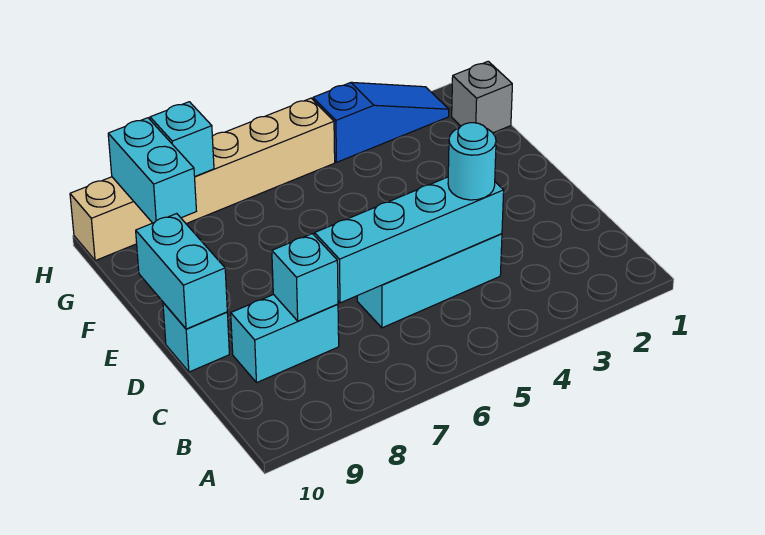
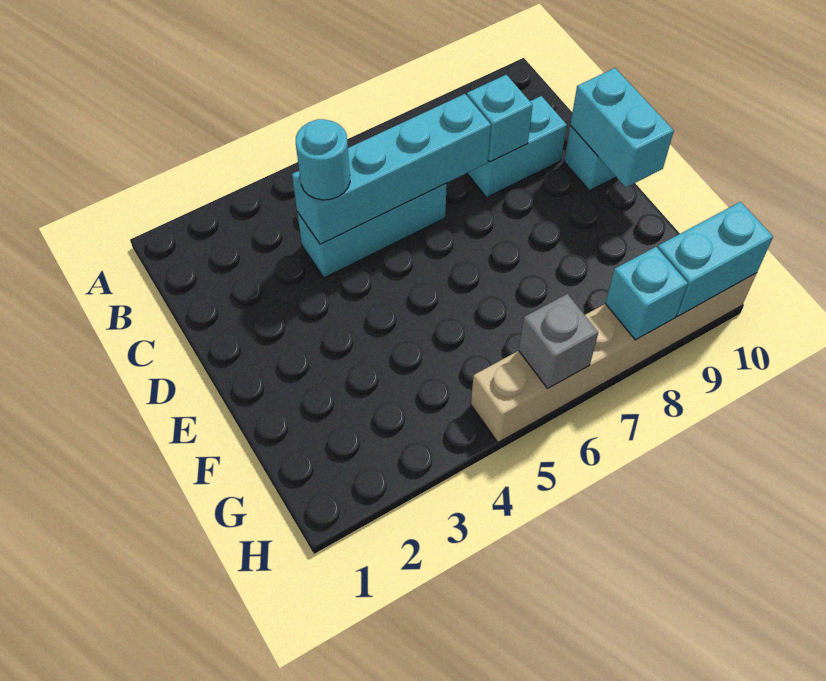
grey brick G1 level 1 -> grey brick H6 level 2
cyan brick G9:H9 level 2 -> cyan brick H9:H10 level 2
blue slope H2:H4 level 1 top 4 -> none

